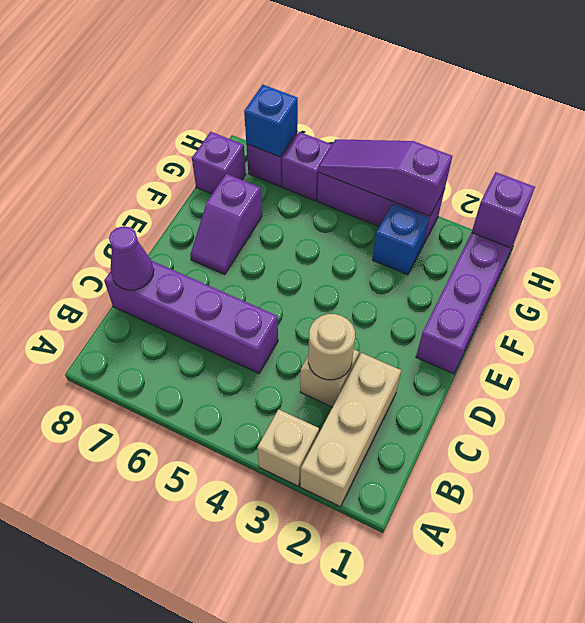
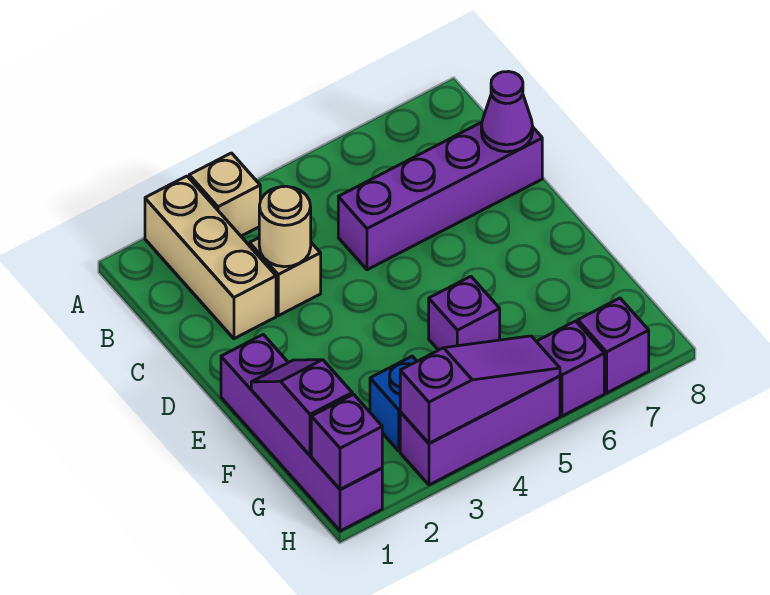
purple slope E7:F7 level 1 top F -> purple slope F1:G1 level 2 top G
purple brick G8 level 1 -> purple brick F5 level 1
blue brick H7 level 2 -> none

